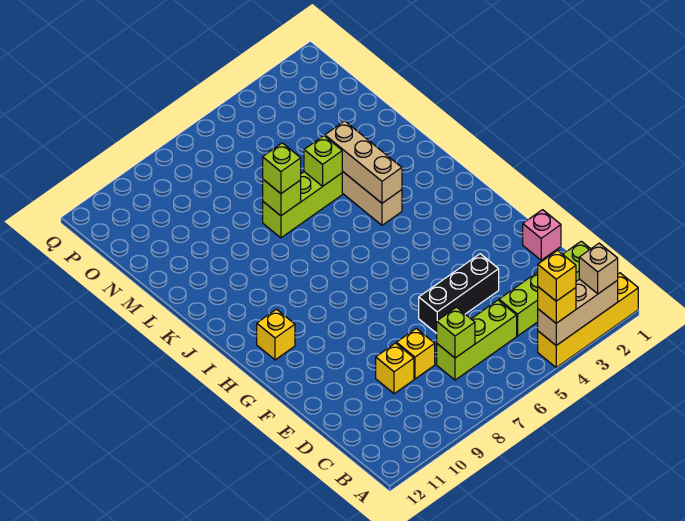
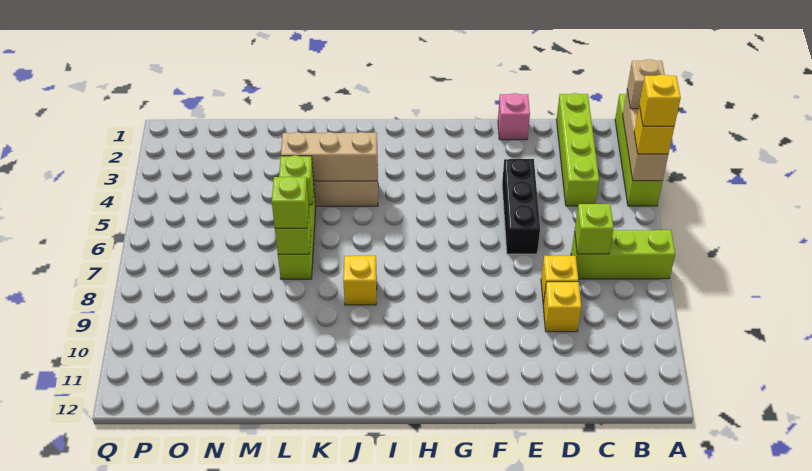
yellow brick A1:A4 level 1 -> lime brick A1:A4 level 1
lime brick C5:C7 level 1 -> lime brick A7:C7 level 1
yellow brick H11 level 1 -> yellow brick J8 level 1

